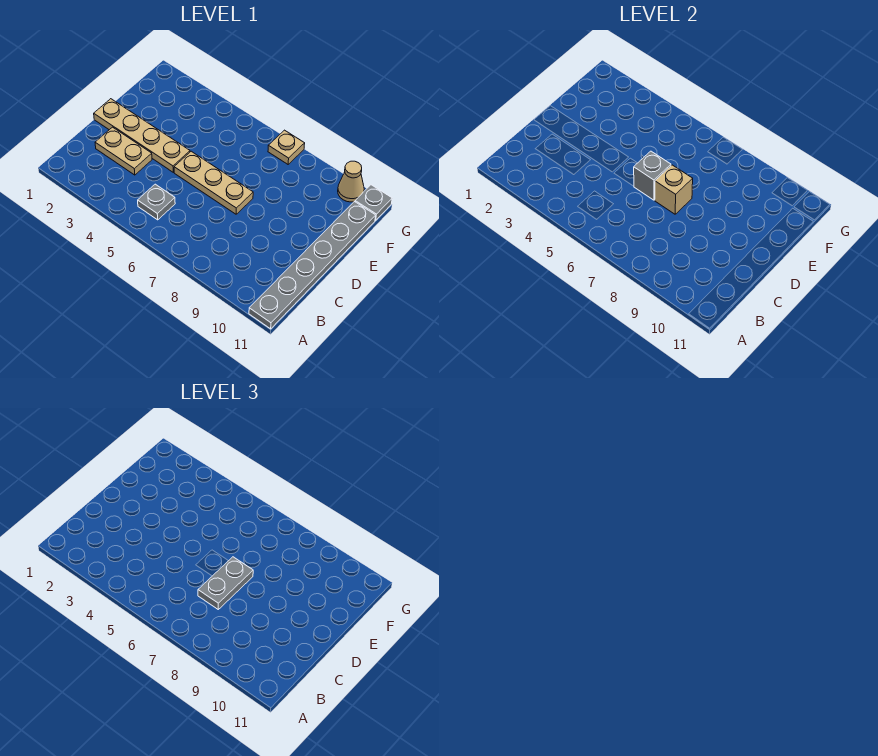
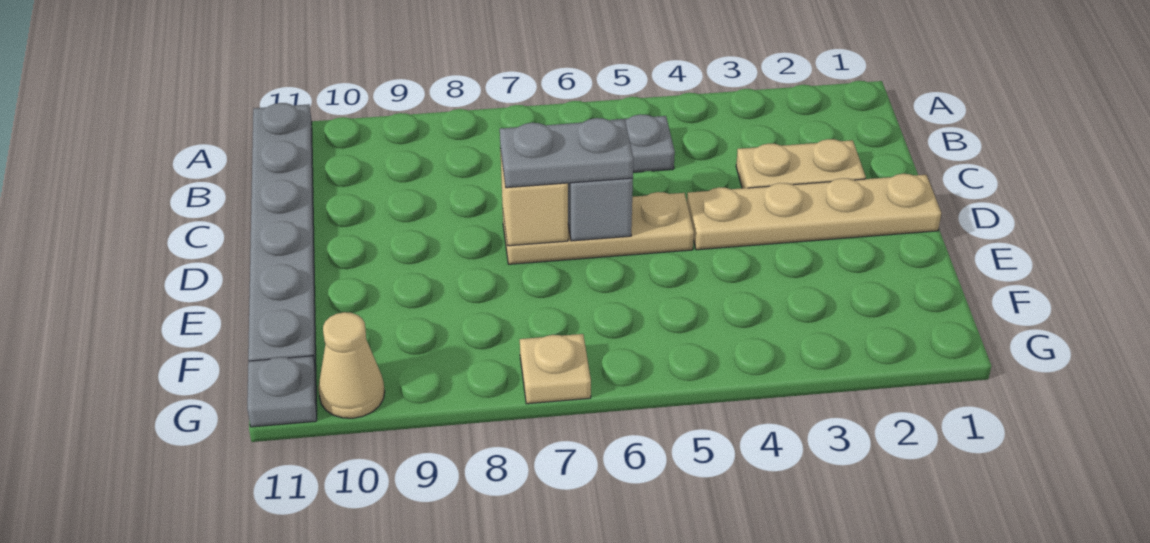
grey plate C7:D7 level 3 -> grey plate D6:D7 level 3

